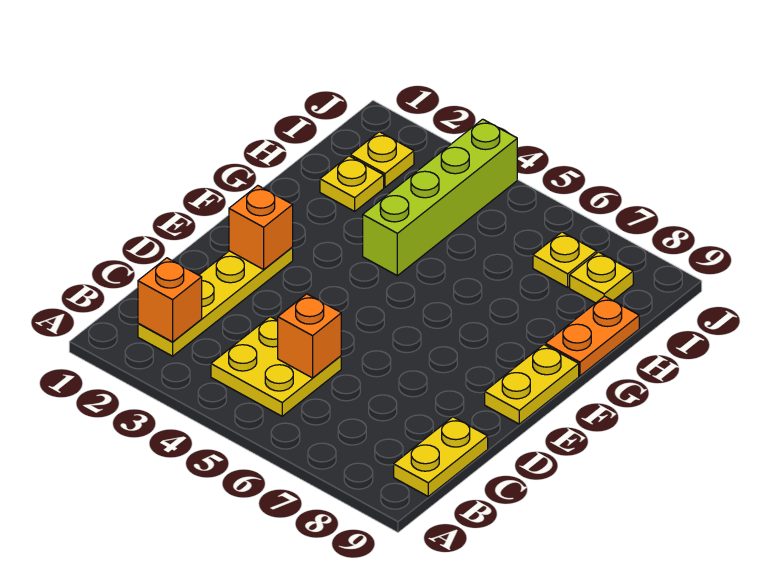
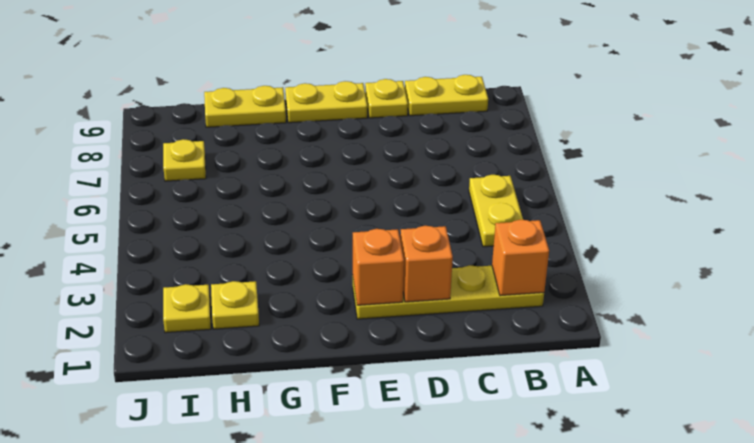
yellow plate B4:C5 level 1 -> yellow plate B4:B5 level 1
orange brick C5 level 2 -> orange brick D2 level 2
lime brick G4:J4 level 1 -> none
orange plate G9:H9 level 1 -> yellow plate G9:H9 level 1
yellow plate I8 level 1 -> yellow plate D9 level 1

